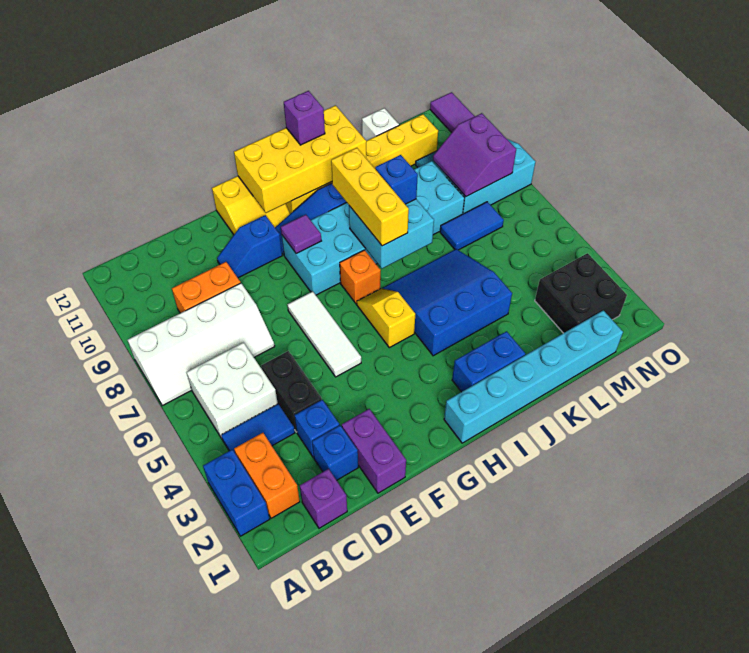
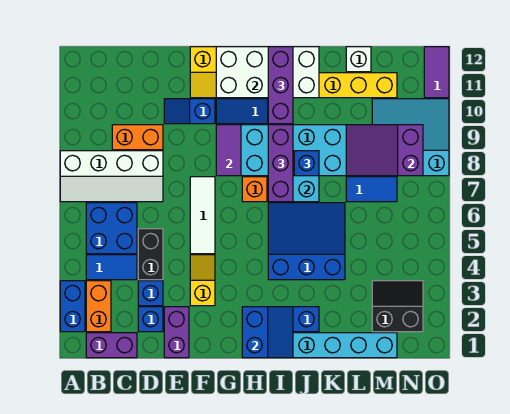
white brick B5:C6 level 1 -> blue brick B5:C6 level 1
purple brick C1 level 1 -> purple brick B1:C1 level 1
purple tile G9 level 2 -> purple tile G8:G9 level 2
yellow brick G11:J12 level 2 -> white brick G11:J12 level 2
none -> blue slope H1:I2 level 2 top H
yellow slope H5:H6 level 1 top 5 -> yellow slope F3:F4 level 1 top 3
yellow brick I7:I9 level 3 -> purple brick I7:I9 level 3
purple brick I12 level 3 -> purple brick I10:I12 level 3
black brick M2:N3 level 1 -> black slope M2:N3 level 1 top 2
purple slope M8:N9 level 2 top N -> purple slope L8:N9 level 2 top N

